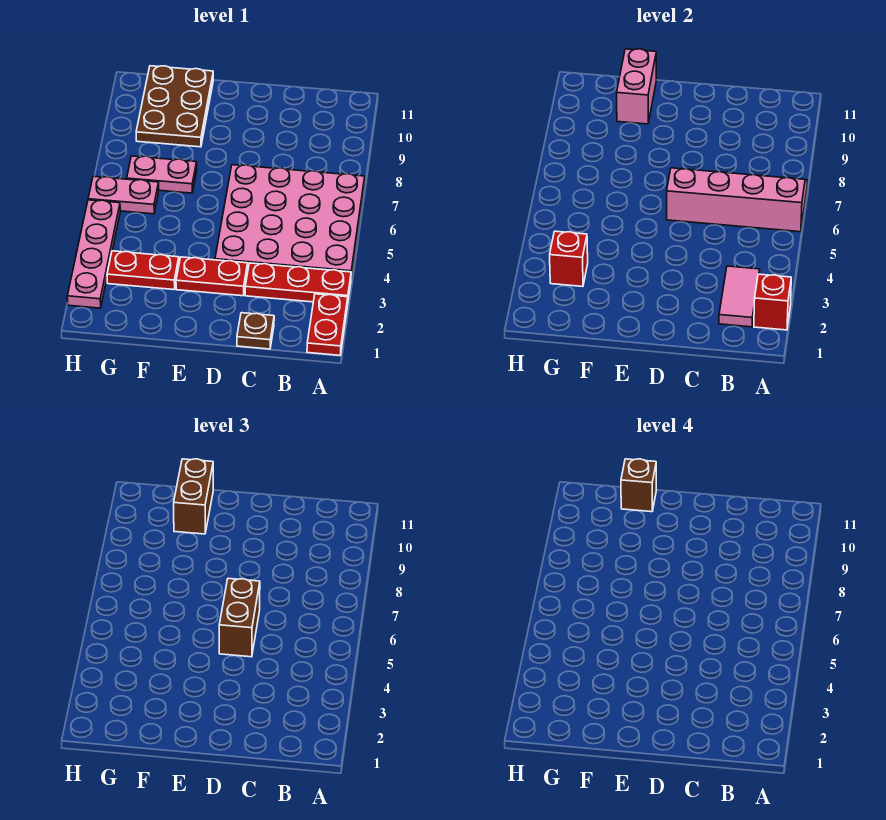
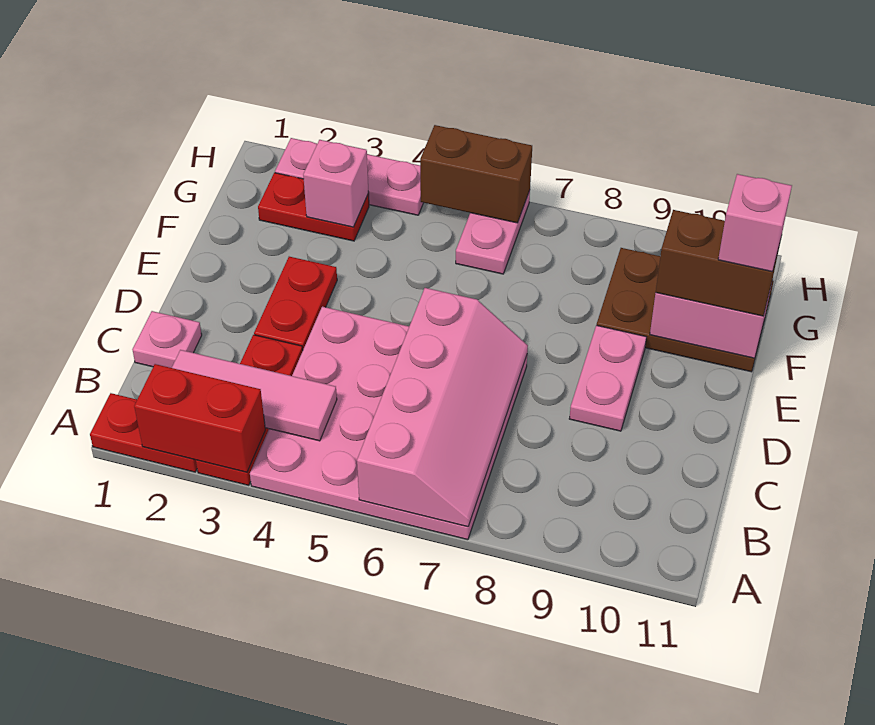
red brick A2 level 2 -> red brick A2:A3 level 2
pink tile B2:B3 level 2 -> pink tile B2:B4 level 2
brown plate C1 level 1 -> pink plate C1 level 1
brown brick D5:D6 level 3 -> brown brick H5:H6 level 2
red plate F3:G3 level 1 -> red plate G2:G3 level 1
pink plate F7:G7 level 1 -> pink plate D9:E9 level 1
brown brick F11 level 4 -> pink brick F11 level 4
red brick G3 level 2 -> pink brick G3 level 2
pink plate H2:H5 level 1 -> pink plate H2:H4 level 1

